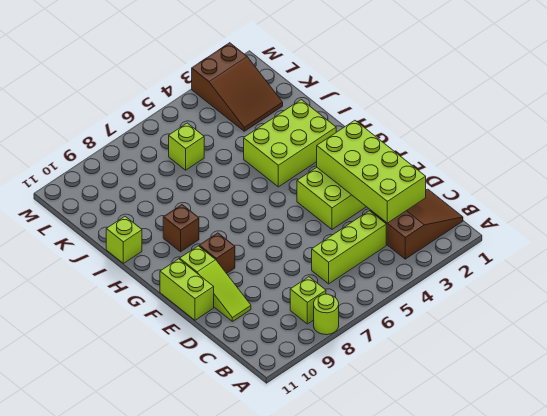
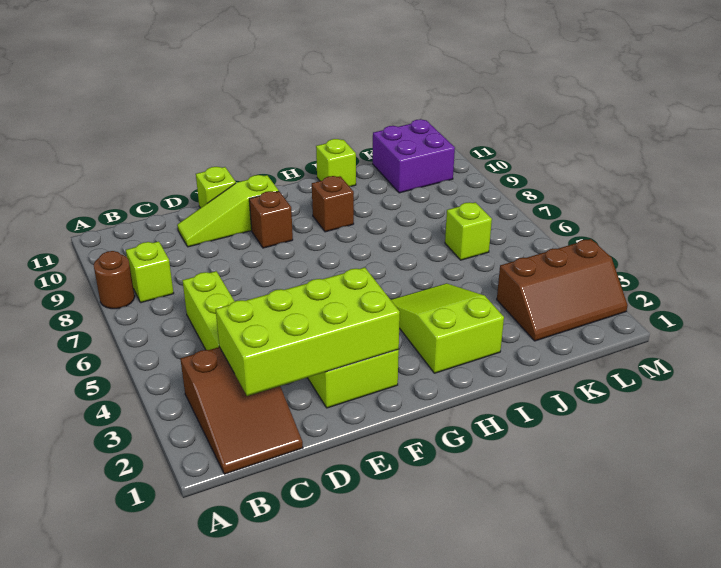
lime round brick A8 level 1 -> brown round brick A8 level 1
lime brick E11:F11 level 1 -> lime brick E11 level 1
lime brick H2:I4 level 1 -> lime slope H2:I4 level 1 top 2
brown slope K2:M3 level 1 top M -> brown slope K2:M3 level 1 top 3
none -> purple brick K10:L11 level 1

